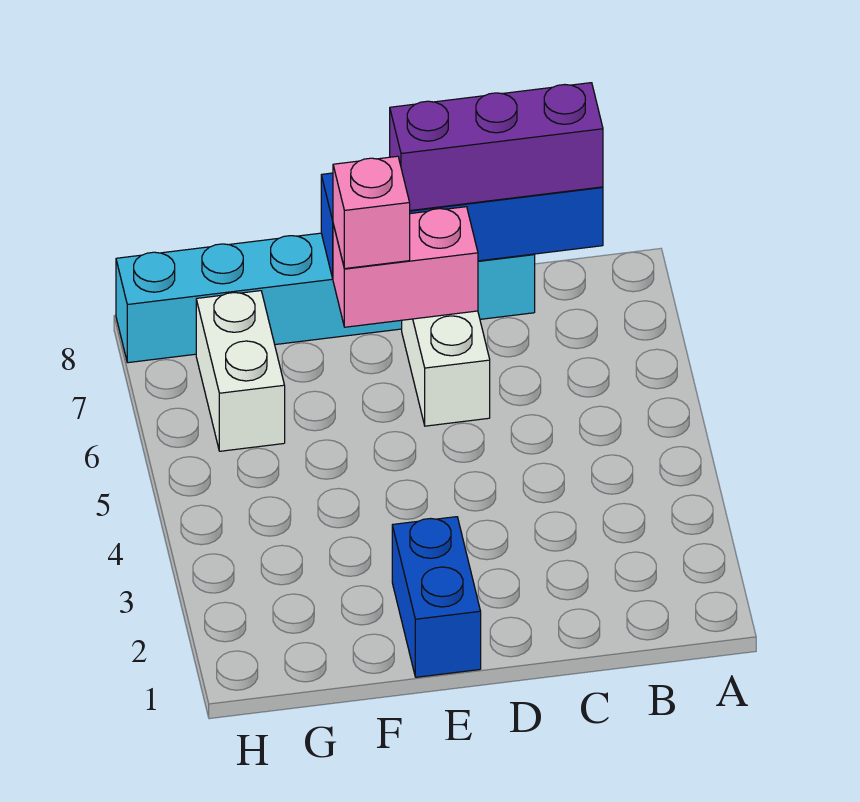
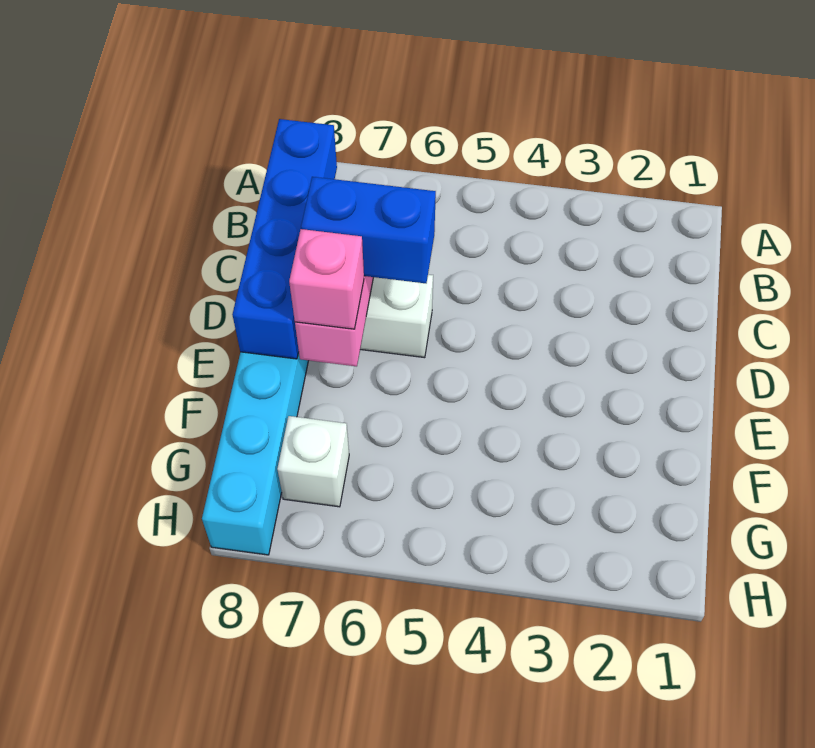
purple brick B8:D8 level 3 -> none
blue brick E1:E2 level 1 -> blue brick D6:D7 level 3
white brick G6:G7 level 1 -> white brick G7 level 1

